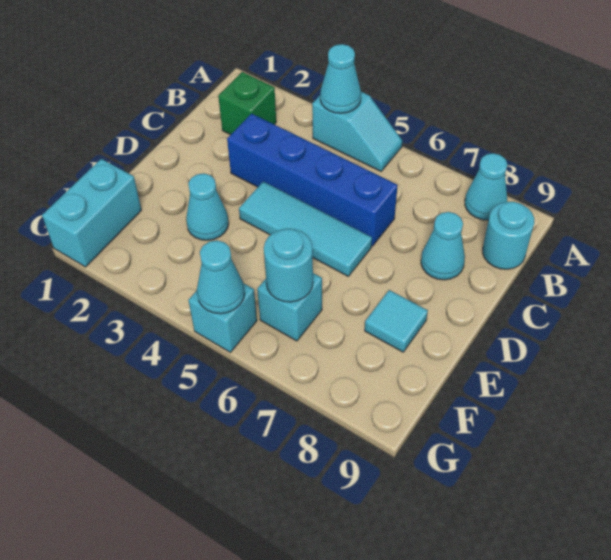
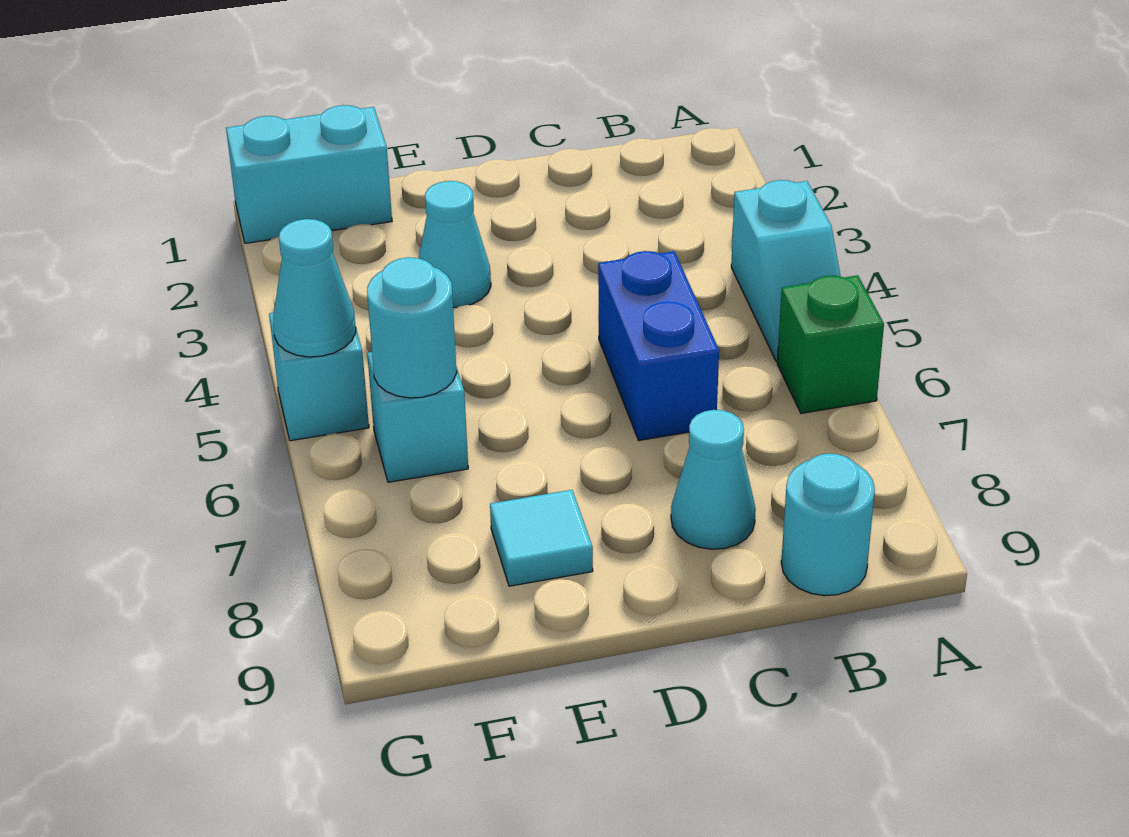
cyan cone A4 level 2 -> none
cyan cone A8 level 1 -> none
green brick B2 level 1 -> green brick A6 level 1
blue brick C3:C6 level 1 -> blue brick C5:C6 level 1
cyan tile D4:D6 level 1 -> none

